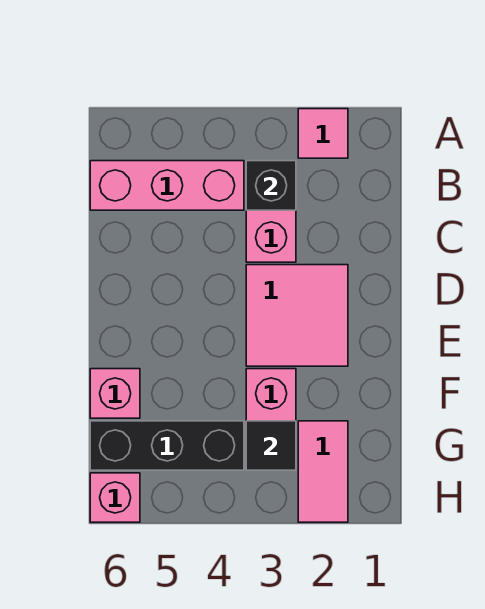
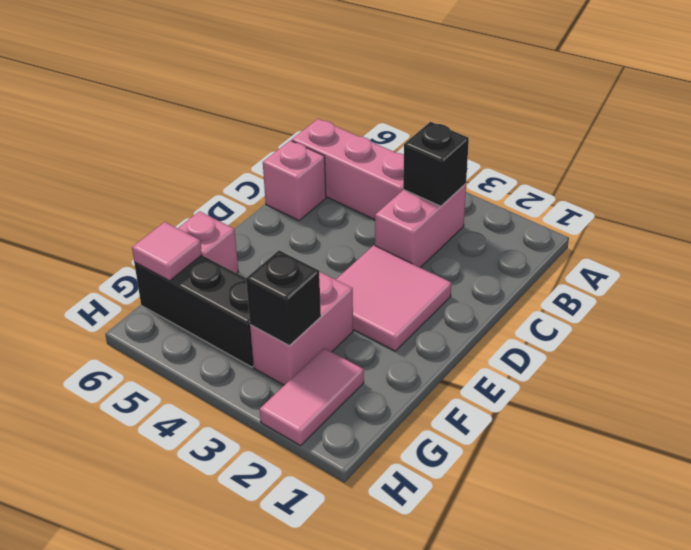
pink tile A2 level 1 -> pink tile G6 level 2
black tile G3 level 2 -> black brick G3 level 2
pink brick H6 level 1 -> pink brick C6 level 1

